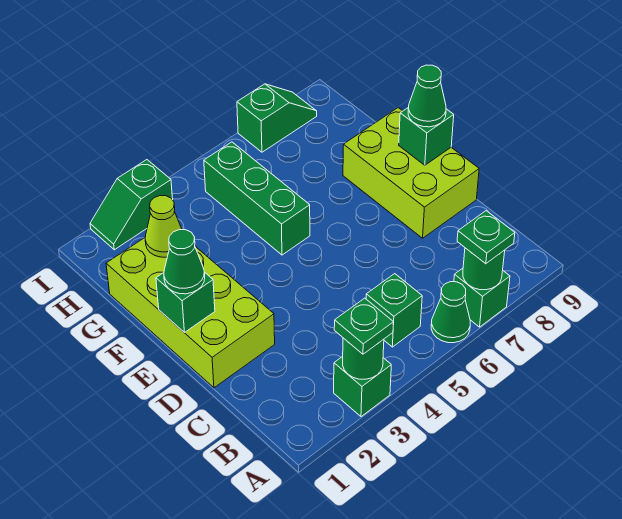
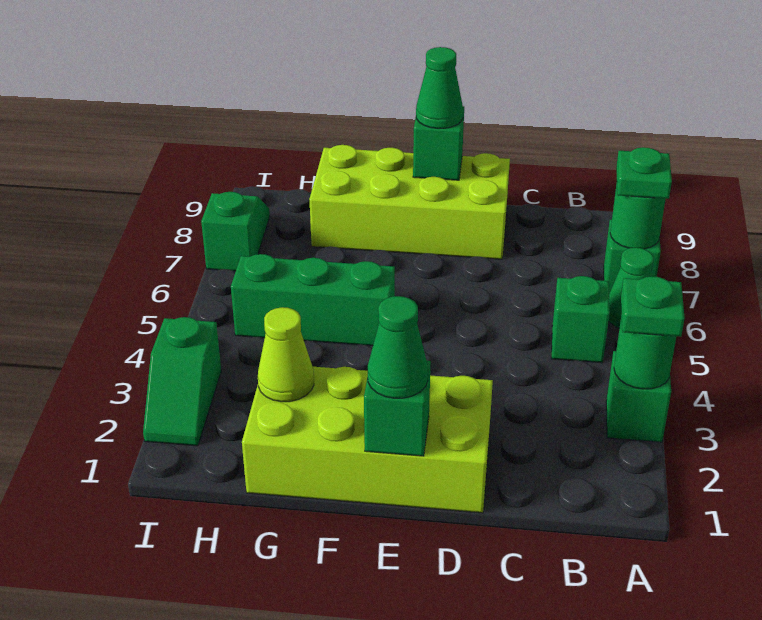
lime brick D8:F9 level 1 -> lime brick D8:G9 level 1

